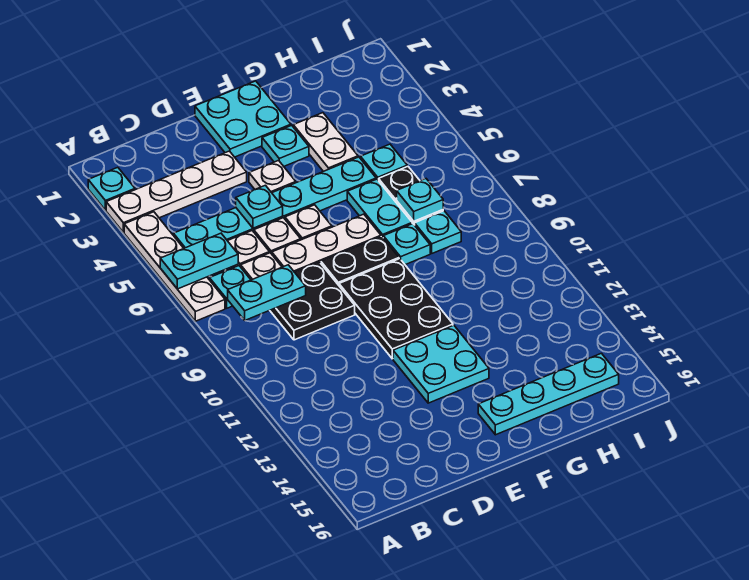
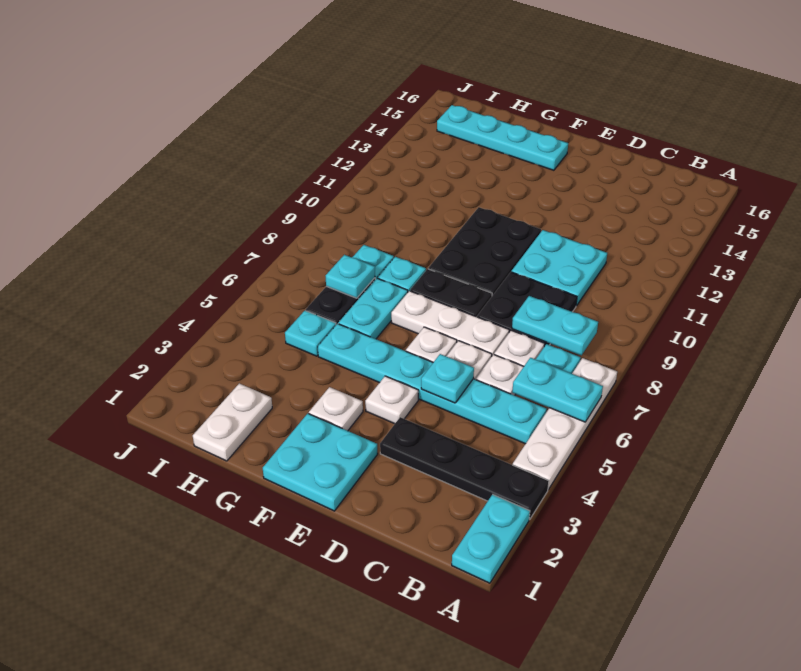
cyan plate A2 level 1 -> cyan plate A1:A2 level 1
white plate A3:D3 level 1 -> black plate A3:D3 level 1
cyan plate E12:F13 level 1 -> cyan plate C10:D11 level 1
cyan plate F3 level 1 -> white plate F3 level 1
white plate G3:G4 level 1 -> white plate H1:H2 level 1

